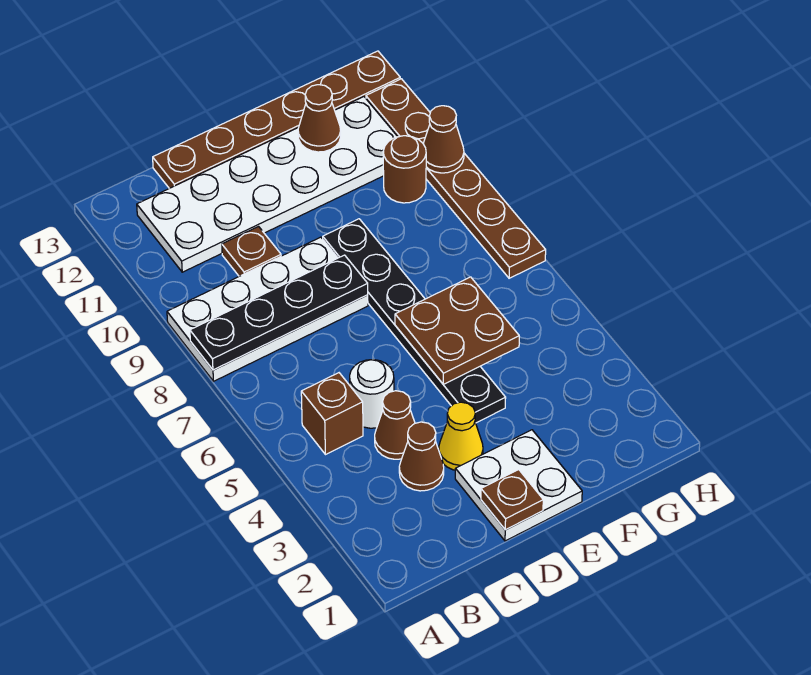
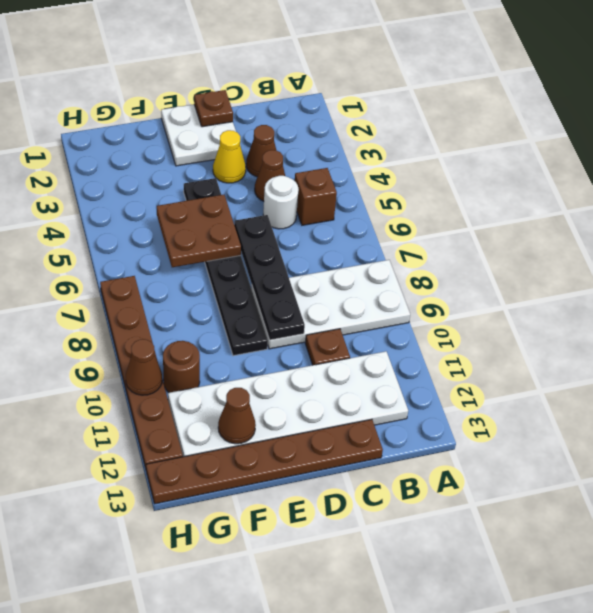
black plate A8:D8 level 2 -> black plate D6:D9 level 2

